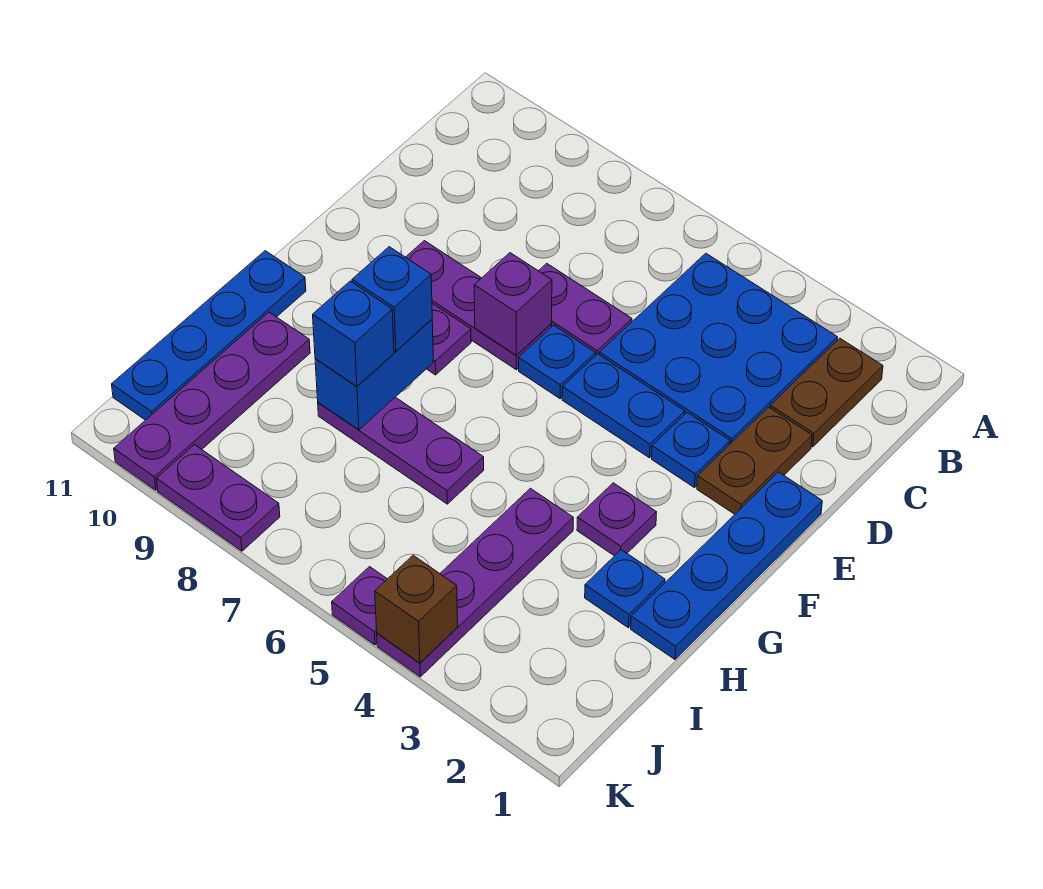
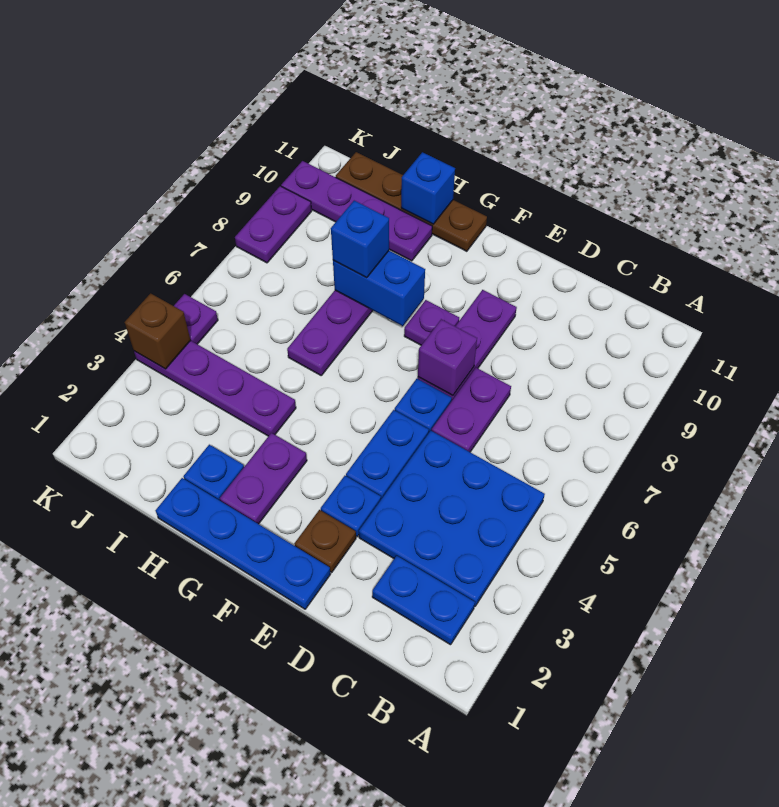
brown plate B2:C2 level 1 -> blue plate B2:C2 level 1
brown plate D2:E2 level 1 -> brown plate E2 level 1
purple plate G3 level 1 -> purple plate G2:G3 level 1
blue brick G8 level 3 -> blue brick H11 level 2
blue plate G11:J11 level 1 -> brown plate G11:J11 level 1

